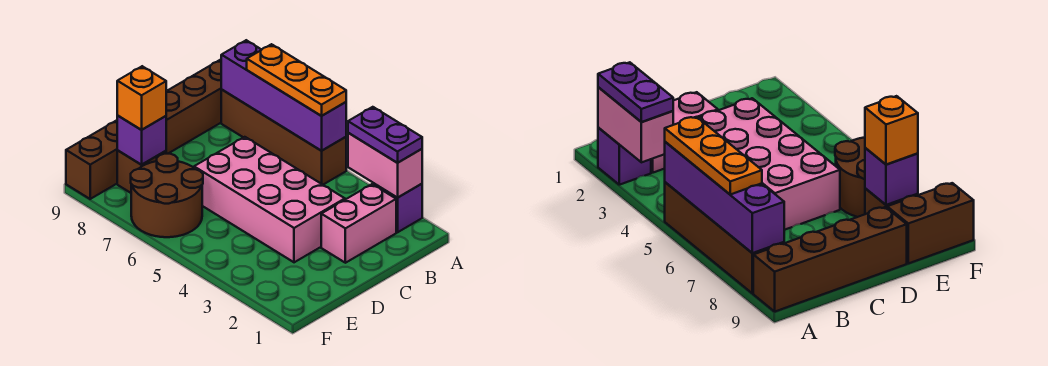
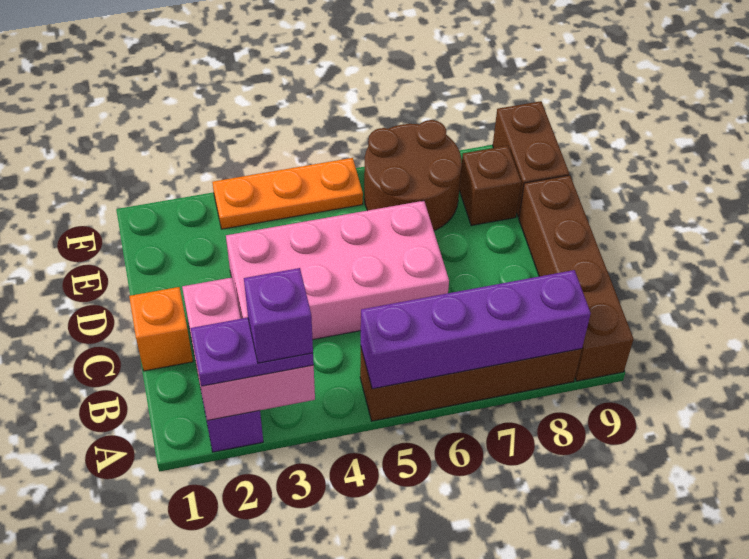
orange plate A5:A7 level 3 -> orange plate F3:F5 level 1
purple brick E8 level 2 -> purple brick A3 level 4
orange brick E8 level 3 -> orange brick C1 level 1

